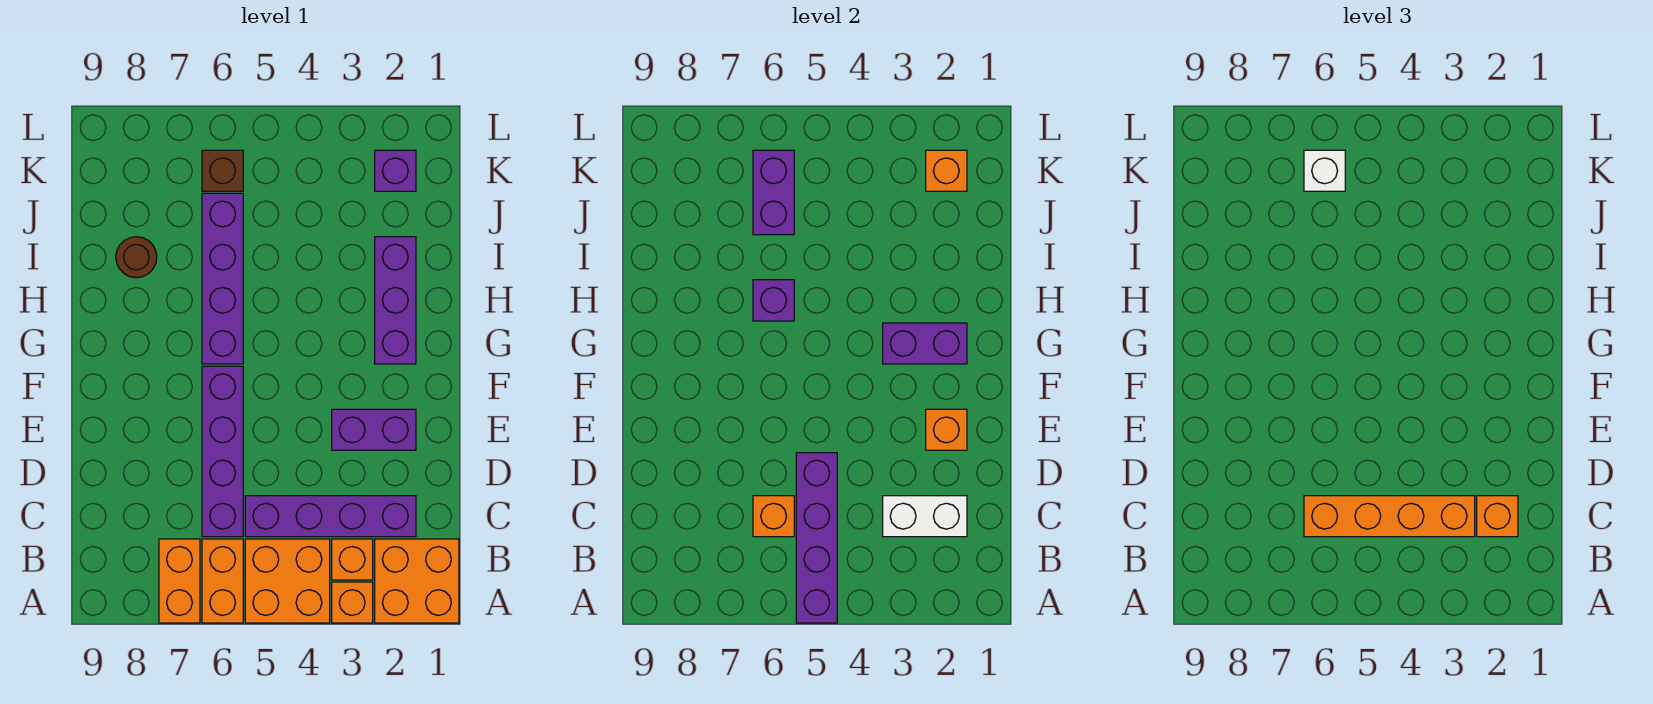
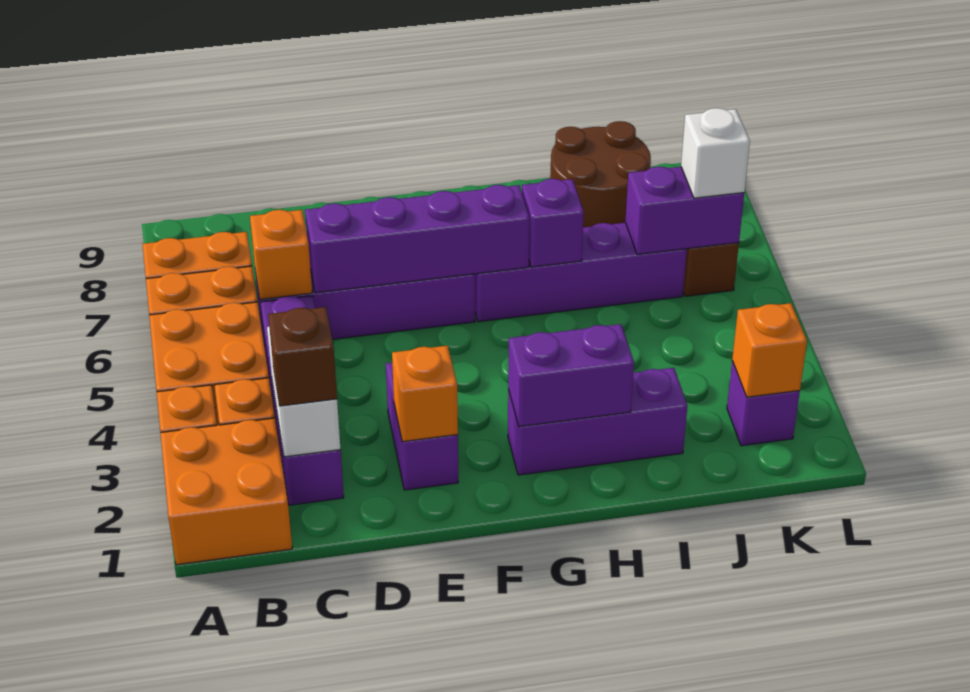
purple brick A5:D5 level 2 -> purple brick D6:G6 level 2
orange brick C2 level 3 -> brown brick C2 level 3
orange brick C3:C6 level 3 -> none
purple brick G2:G3 level 2 -> purple brick G2:H2 level 2
brown round brick I8 level 1 -> brown round brick I8:J9 level 1

